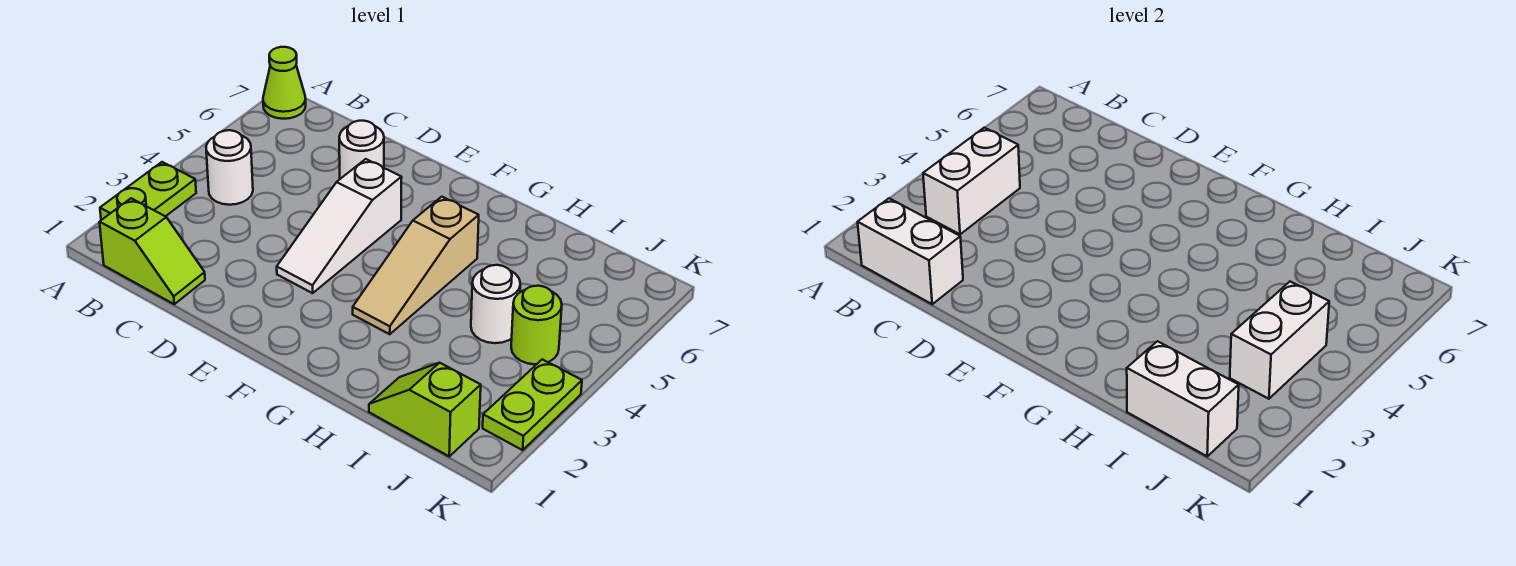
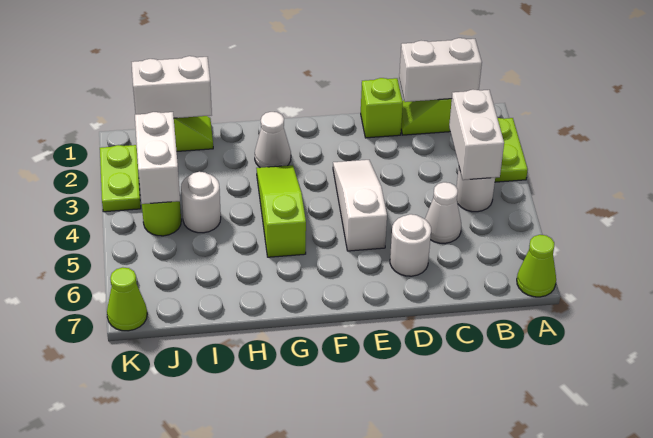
none -> white cone C5 level 1
none -> lime brick D1 level 1
none -> white cone G2 level 1
tan slope G3:G5 level 1 top 5 -> lime slope G3:G5 level 1 top 5
none -> lime cone K7 level 1

